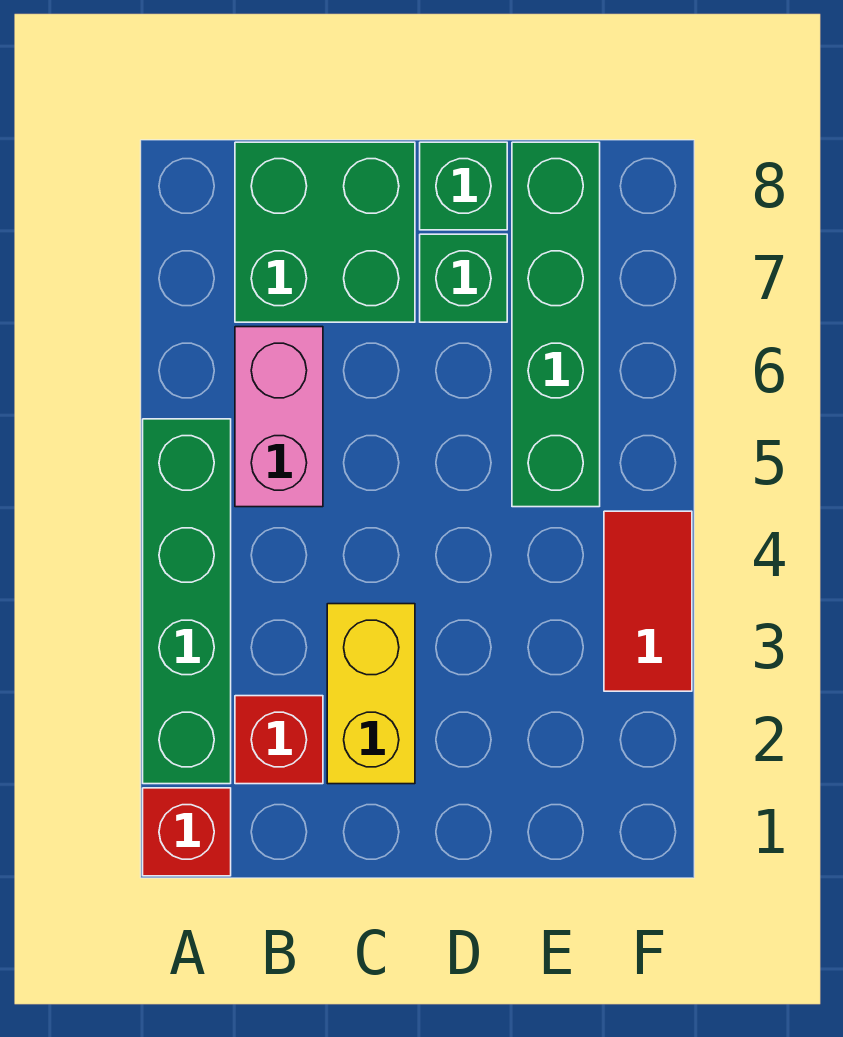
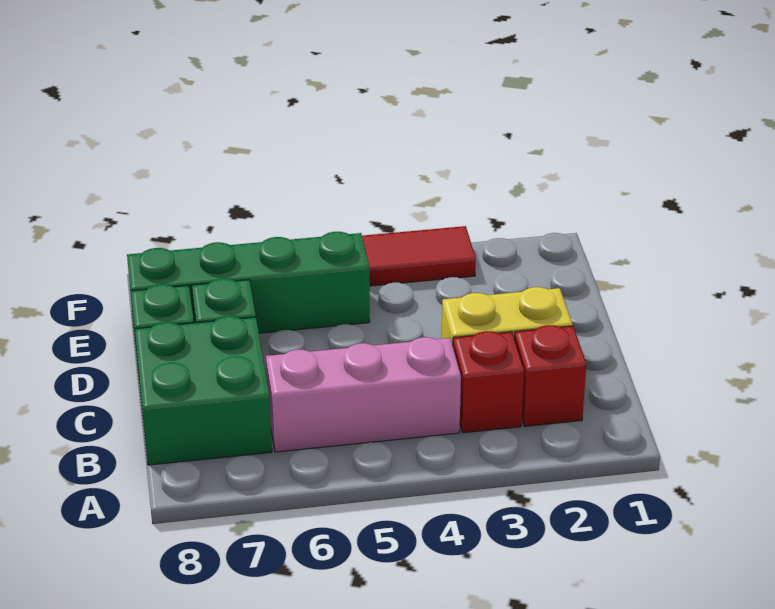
red brick A1 level 1 -> red brick B3 level 1
green brick A2:A5 level 1 -> none
pink brick B5:B6 level 1 -> pink brick B4:B6 level 1

